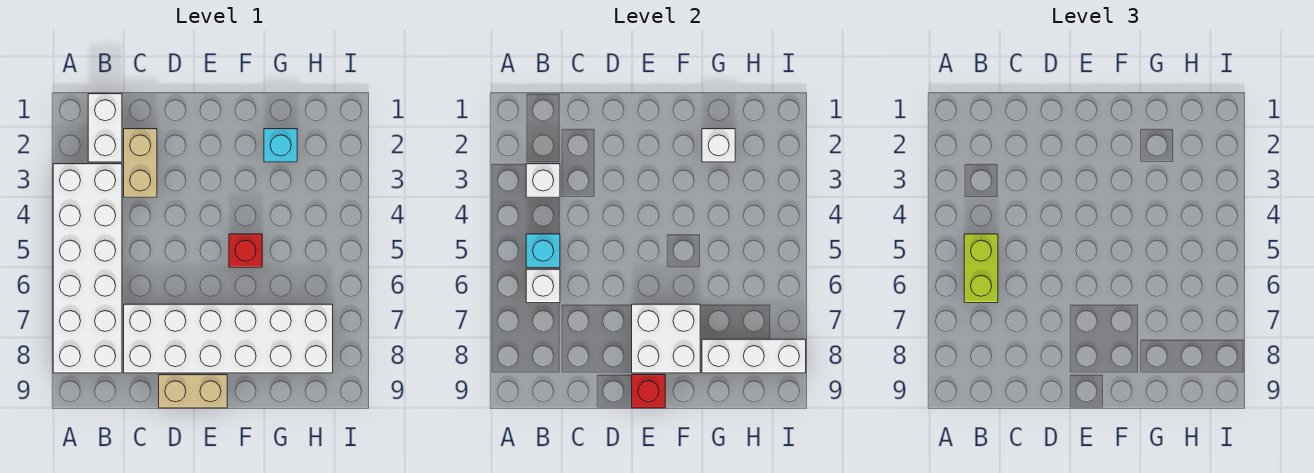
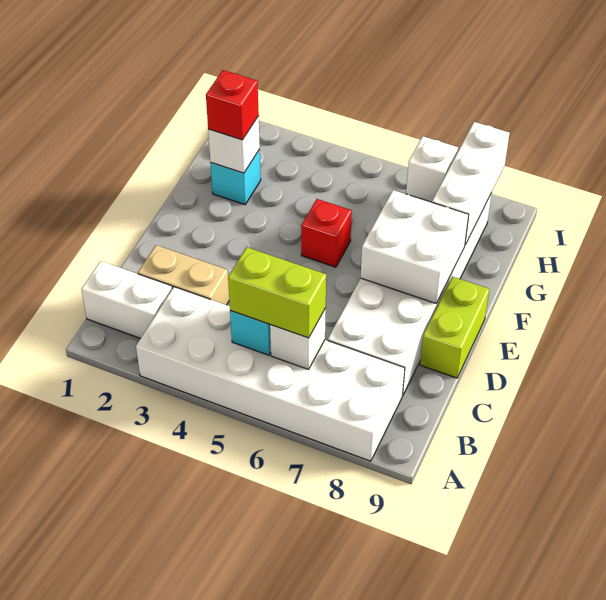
white brick B3 level 2 -> white brick H7 level 2
tan brick D9:E9 level 1 -> lime brick D9:E9 level 1
red brick E9 level 2 -> red brick G2 level 3

